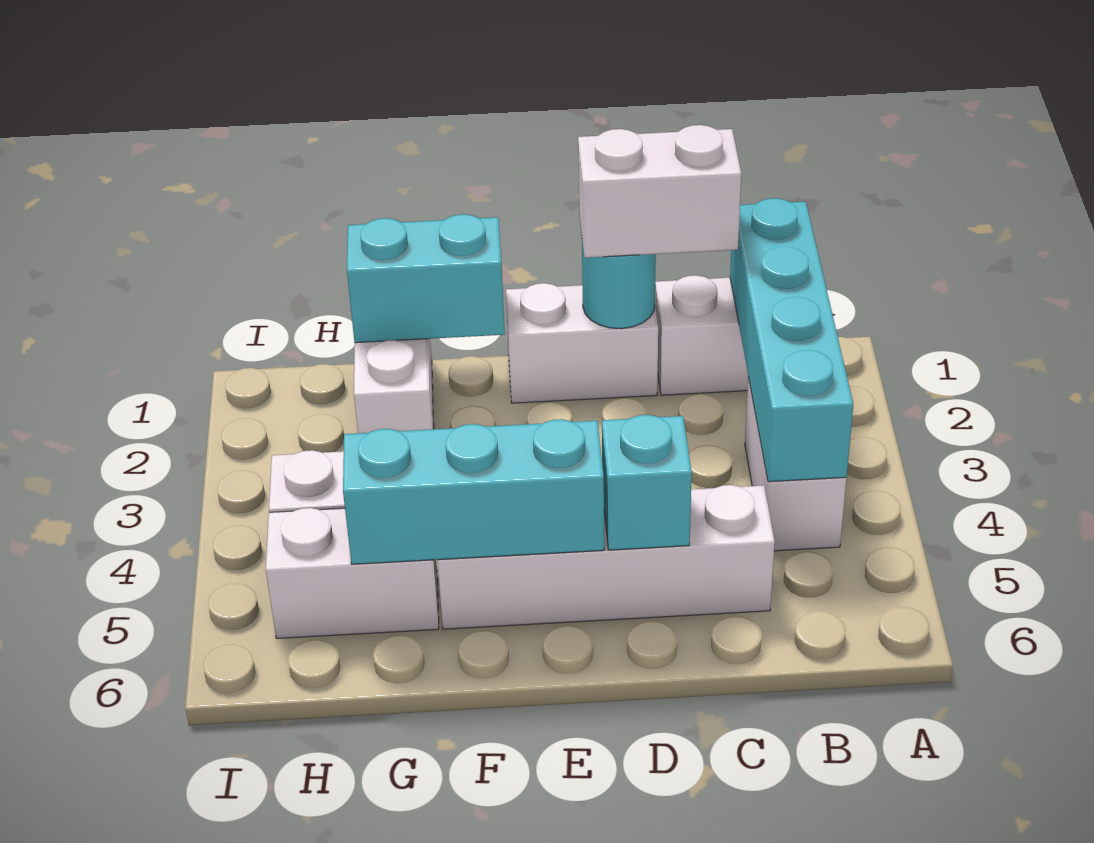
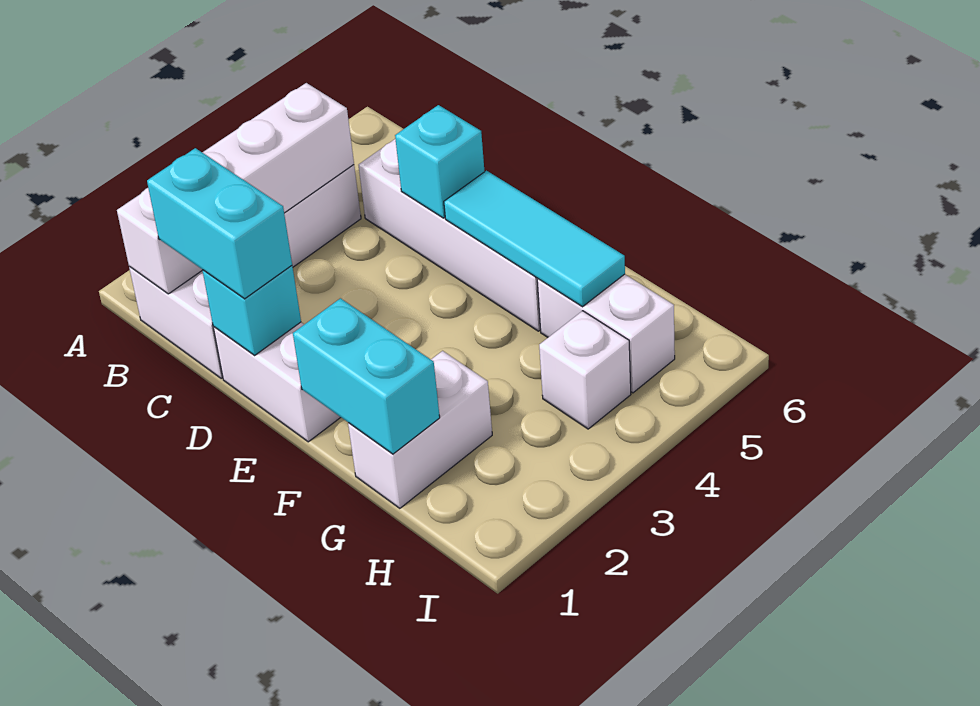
cyan brick B1:B4 level 2 -> white brick B1:B4 level 2
white brick C1:D1 level 3 -> cyan brick C1:D1 level 3
cyan round brick D1 level 2 -> cyan brick D1 level 2
cyan brick E5:G5 level 2 -> cyan tile E5:G5 level 2

